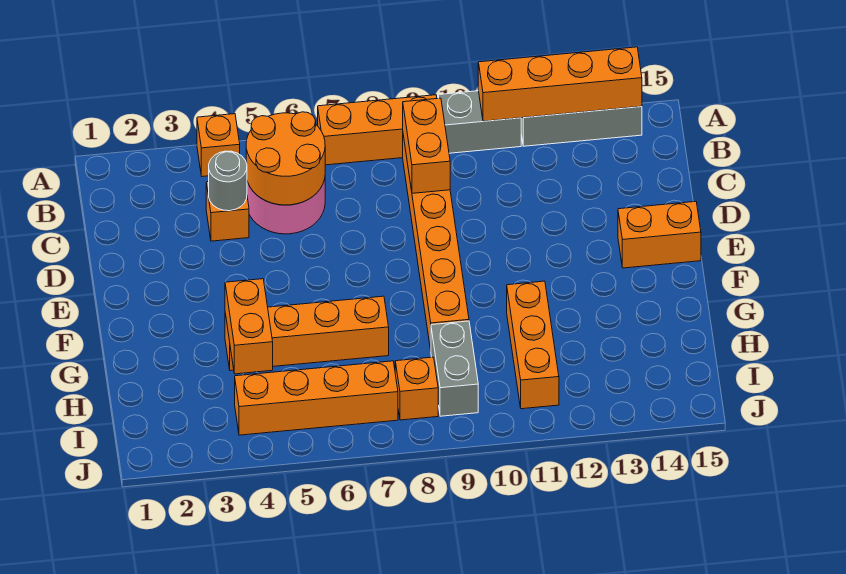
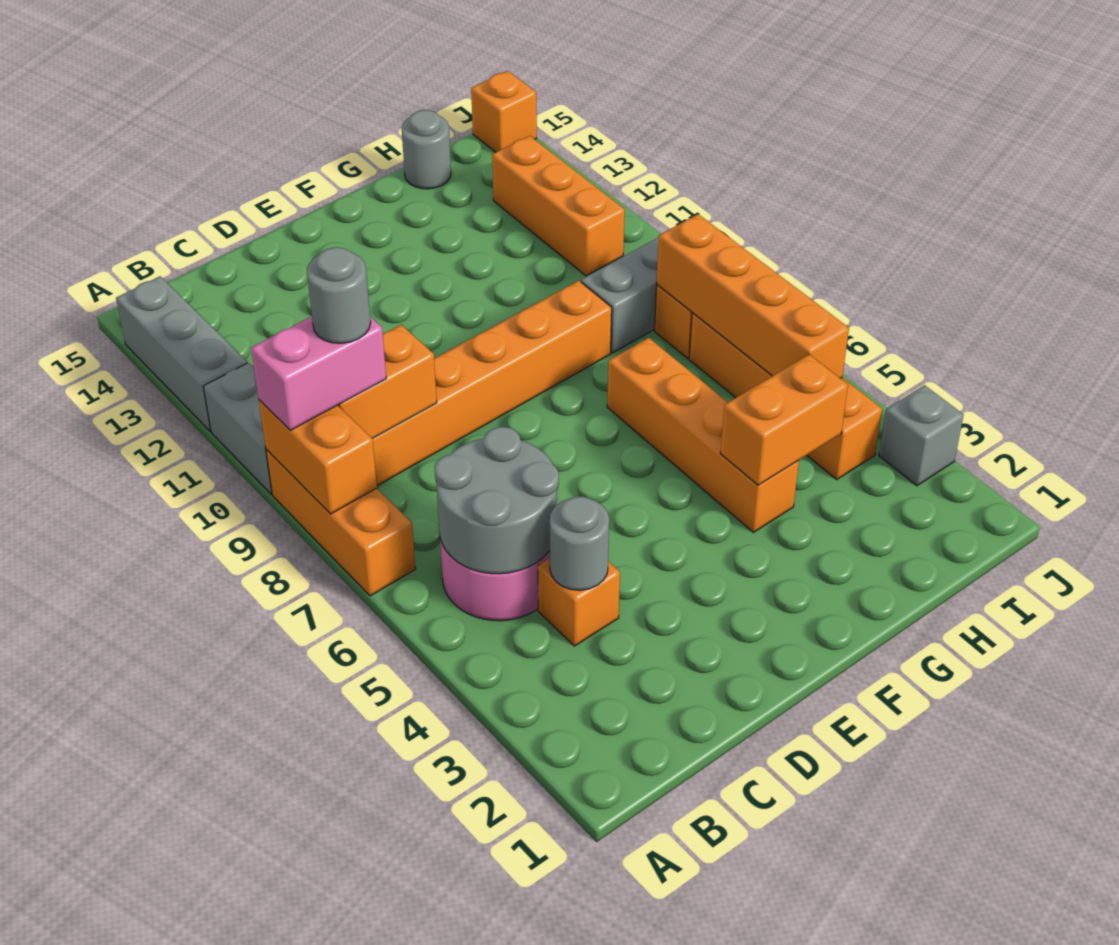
orange brick A4 level 1 -> orange brick J15 level 1
none -> pink brick A9:B9 level 3
orange brick A11:A14 level 2 -> orange brick I5:I8 level 2
orange round brick B5:C6 level 2 -> grey round brick B5:C6 level 2
none -> grey round brick B9 level 4
orange brick E14:E15 level 1 -> orange brick A8:A9 level 2
orange brick G11:I11 level 1 -> orange brick I11:I13 level 1
none -> grey round brick H15 level 1
none -> grey brick J3 level 1

